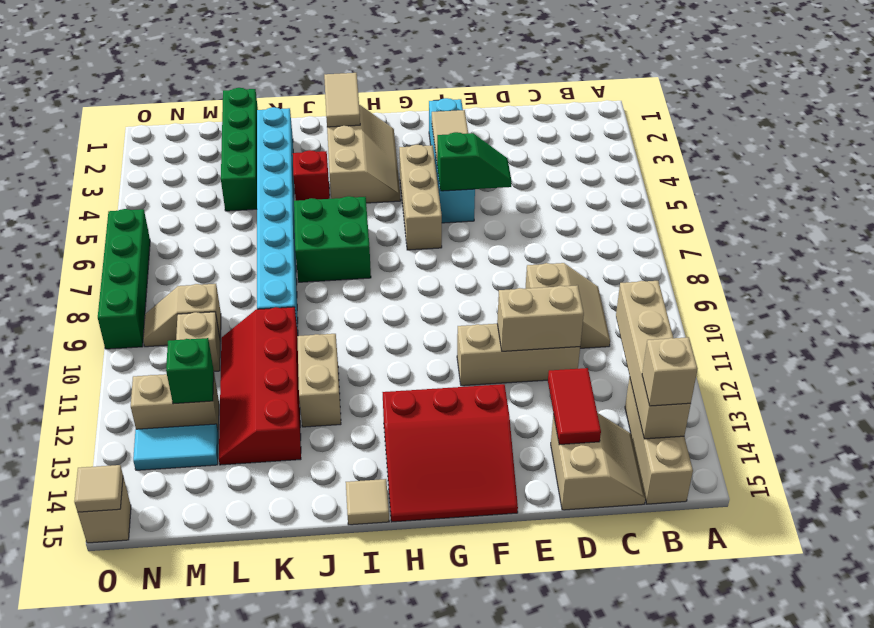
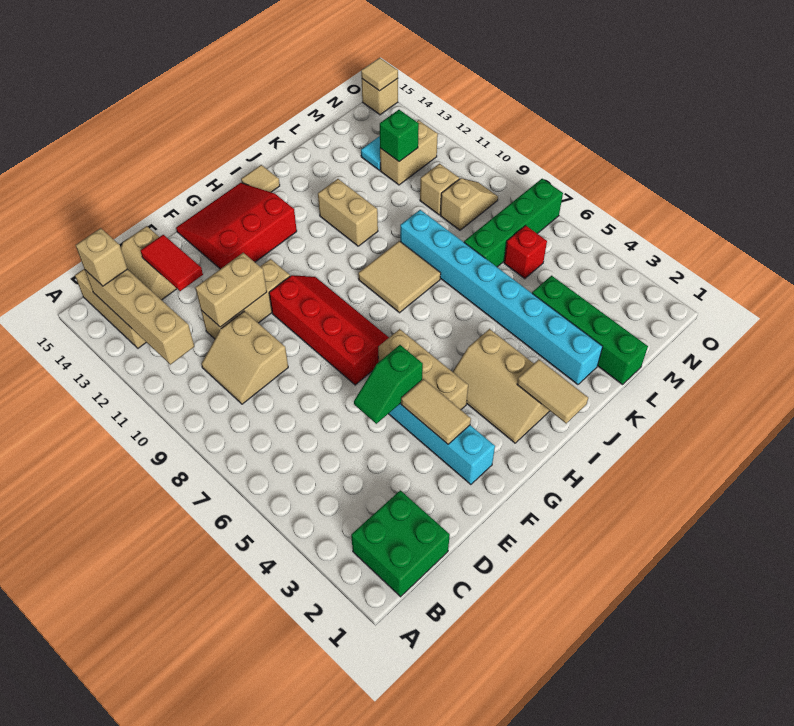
green brick I6:J7 level 1 -> green brick B1:C2 level 1
none -> tan tile I8:J9 level 1
red brick J4 level 1 -> red brick M6 level 1
red slope K10:L13 level 1 top K -> red slope F7:G10 level 1 top F
green brick O6:O9 level 1 -> green brick L7:O7 level 1

